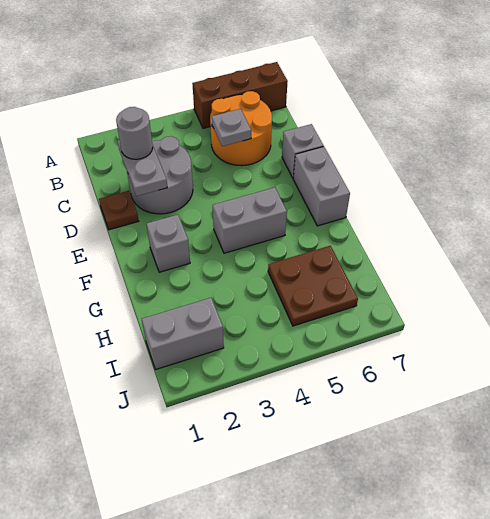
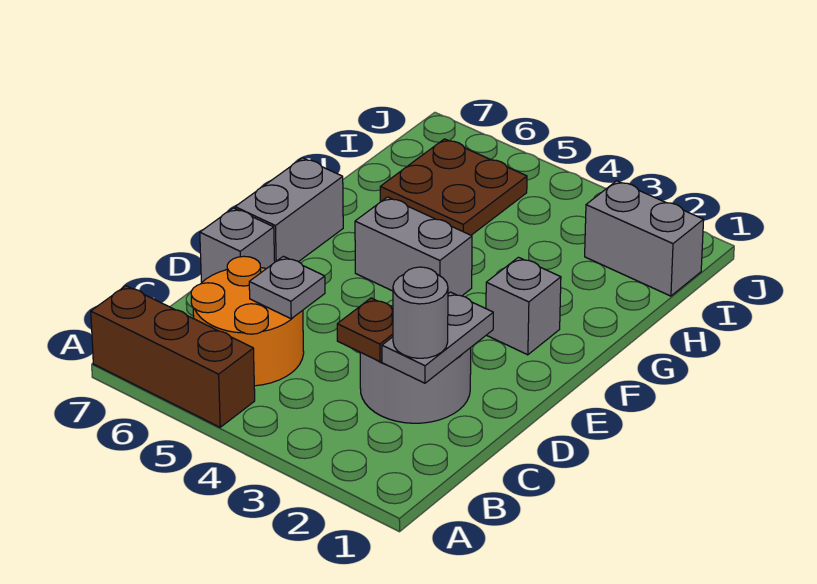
brown plate D1 level 1 -> brown plate C3 level 2

